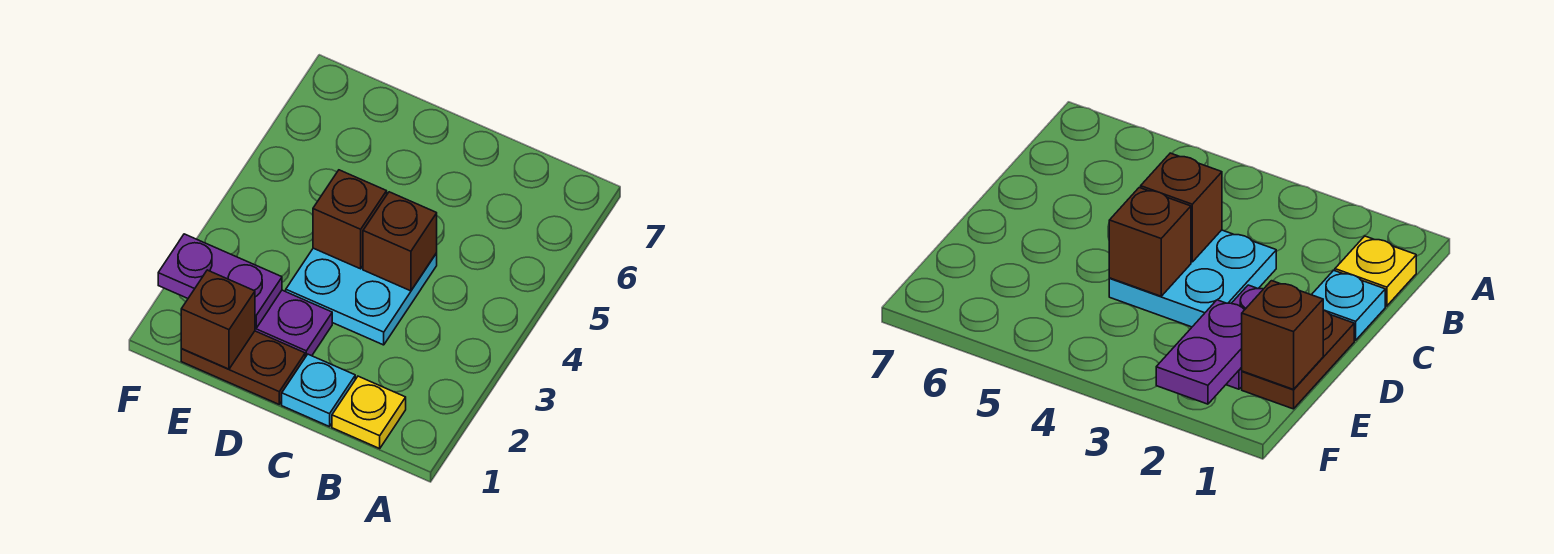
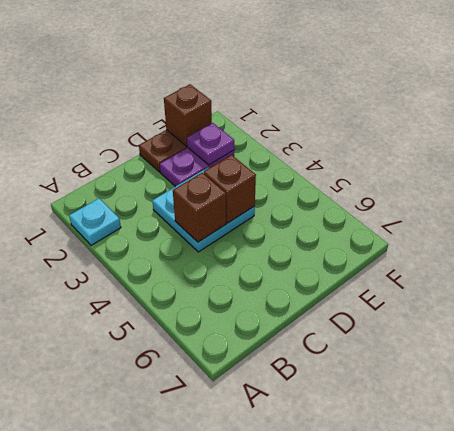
yellow plate B1 level 1 -> none
cyan plate C1 level 1 -> cyan plate A2 level 1
purple plate E2:F2 level 2 -> purple plate E2 level 2

